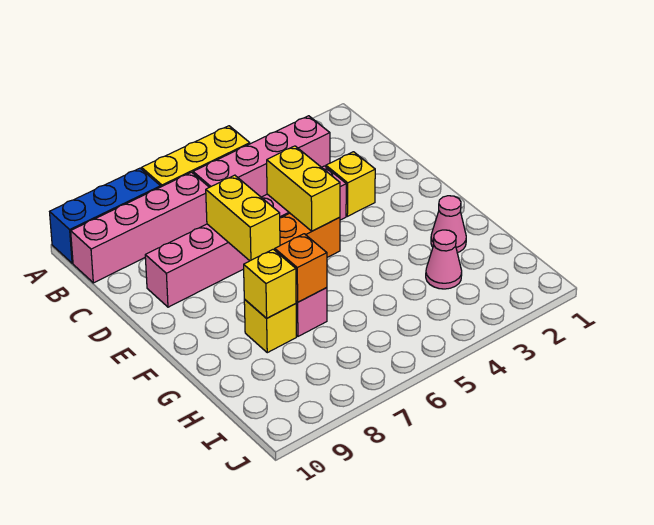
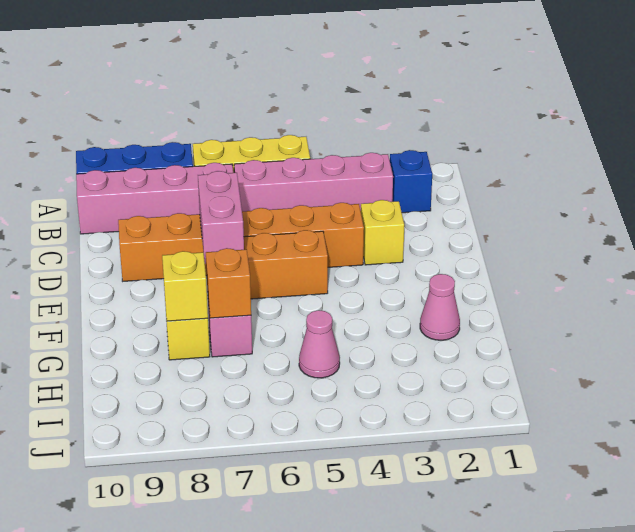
none -> blue brick B2 level 1
pink brick D4:D9 level 1 -> orange brick D4:D9 level 1
yellow brick D5:E5 level 2 -> none
yellow brick D7:E7 level 2 -> pink brick D7:E7 level 2
pink cone H3 level 1 -> pink cone H5 level 1

